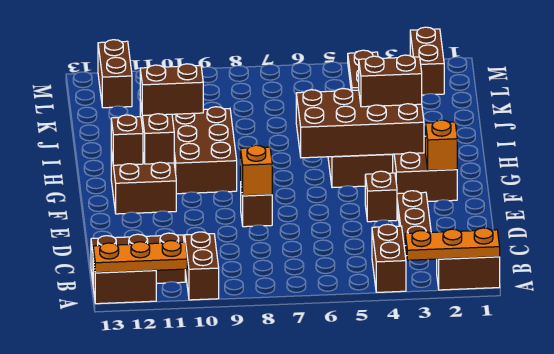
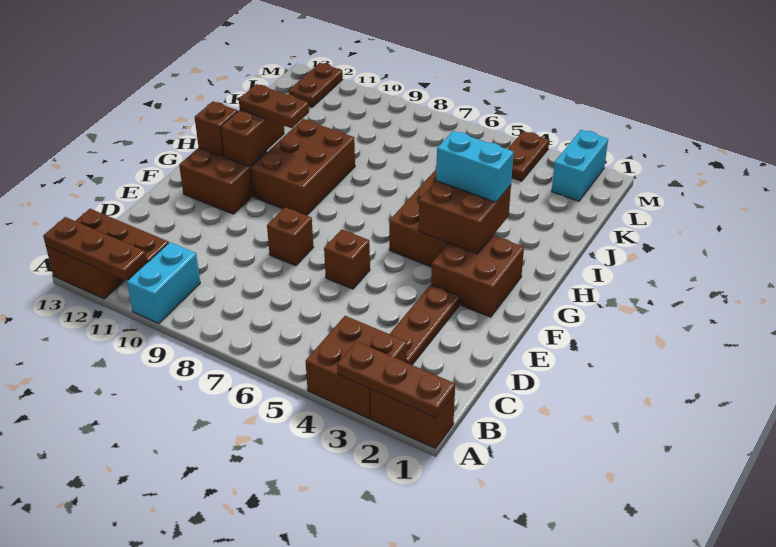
orange plate A1:A3 level 2 -> brown plate A1:A3 level 2
brown brick A4:B4 level 1 -> brown brick A3:B4 level 1
brown brick A10:B10 level 1 -> cyan brick A10:B10 level 1
orange plate A11:A13 level 2 -> brown plate A11:A13 level 2
brown brick E4 level 1 -> brown brick E6 level 1
orange brick E8 level 2 -> none
orange brick F2 level 2 -> none
brown brick G3:H6 level 2 -> brown brick G3:H4 level 2
brown brick H3:H4 level 3 -> cyan brick H3:H4 level 3
brown brick H10:H11 level 3 -> brown plate H10:H11 level 3
brown brick L2:M2 level 1 -> cyan brick L2:M2 level 1
brown brick L12:M12 level 1 -> brown plate L12:M12 level 1

